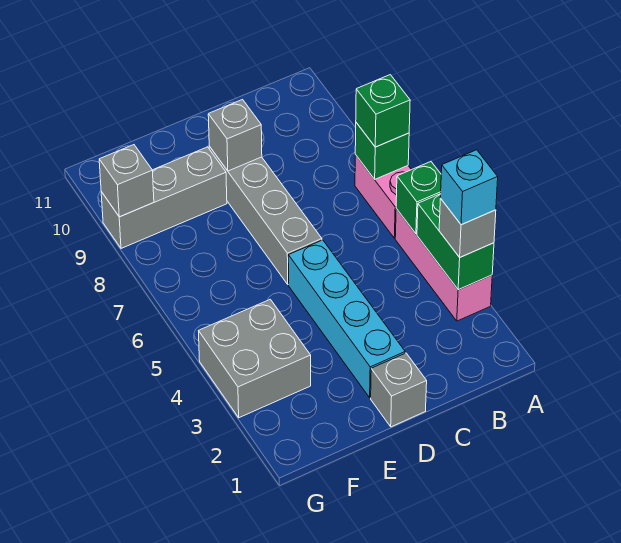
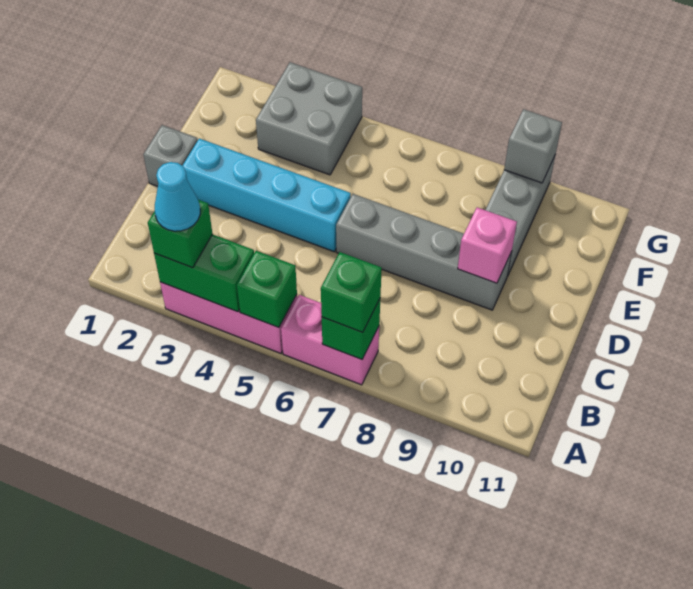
grey brick A3 level 3 -> green brick A3 level 3
cyan brick A3 level 4 -> cyan cone A3 level 4
grey brick D9 level 2 -> pink brick D9 level 2

